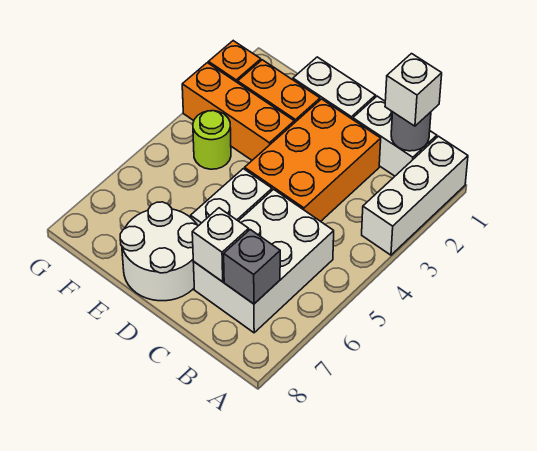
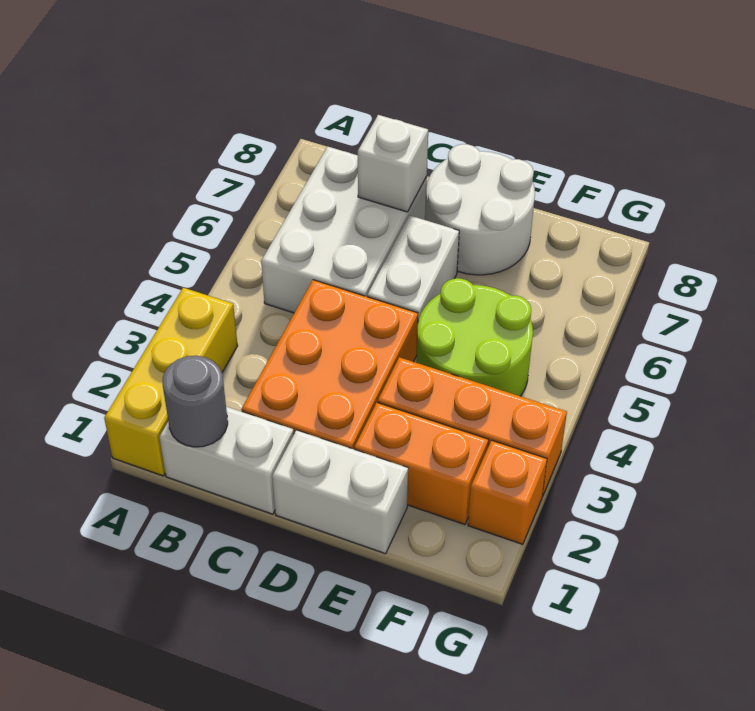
white brick A1:A3 level 1 -> yellow brick A1:A3 level 1
white brick B1 level 3 -> none
grey brick B7 level 2 -> none
lime round brick F4 level 1 -> lime round brick E4:F5 level 1

